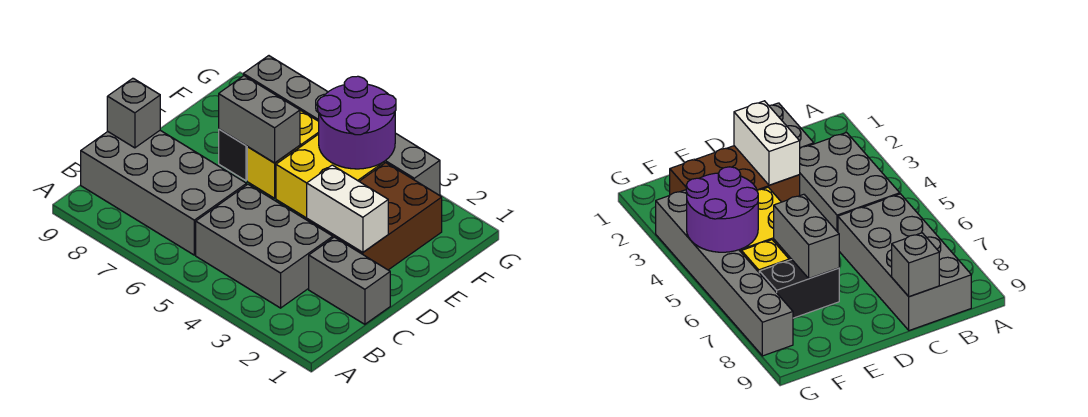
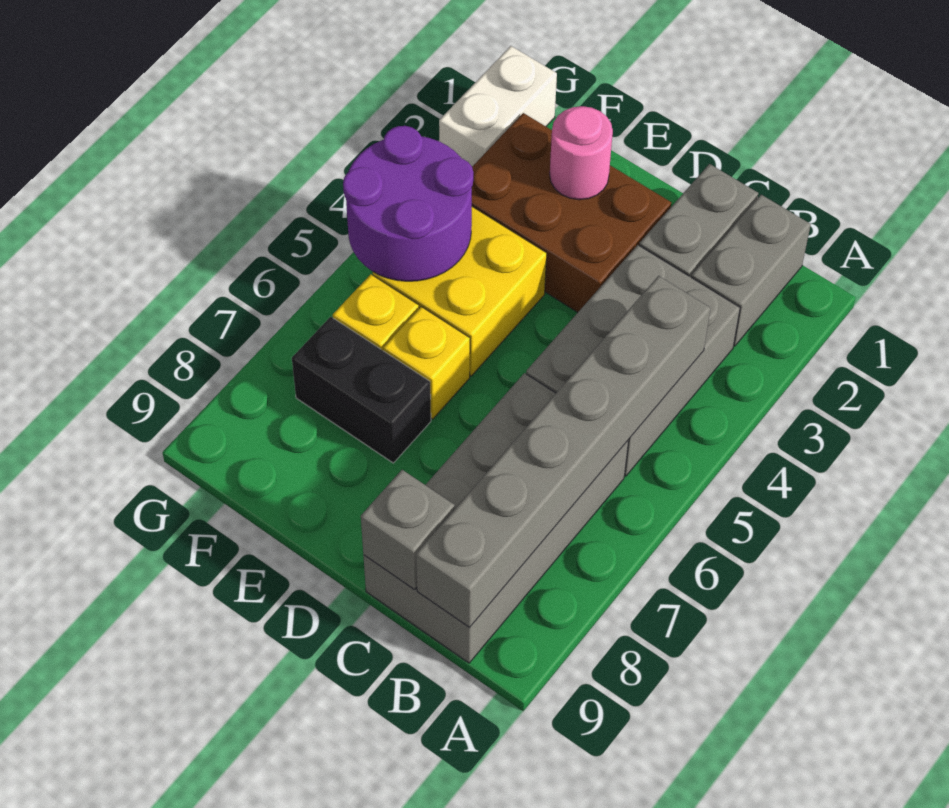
white brick D2:D3 level 2 -> white brick G1:G2 level 1
none -> pink round brick E2 level 2
grey brick E6:E7 level 2 -> grey brick B1:B2 level 1
grey brick G3:G8 level 1 -> grey brick B4:B9 level 2

